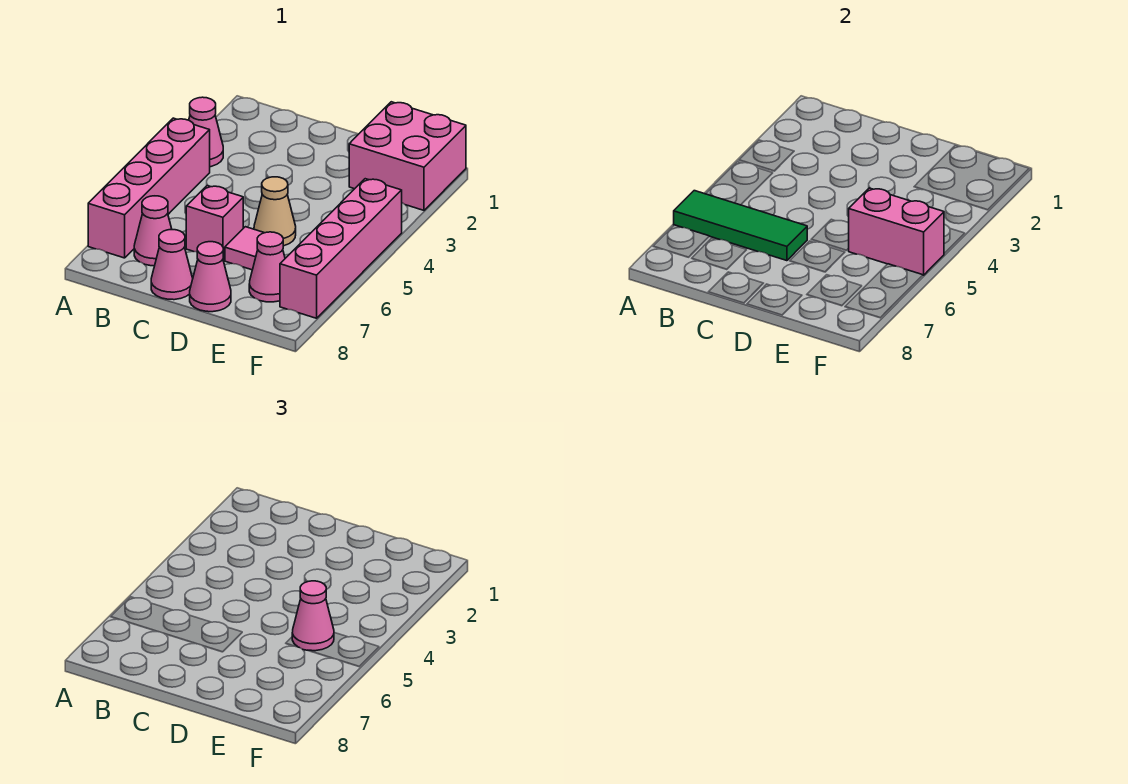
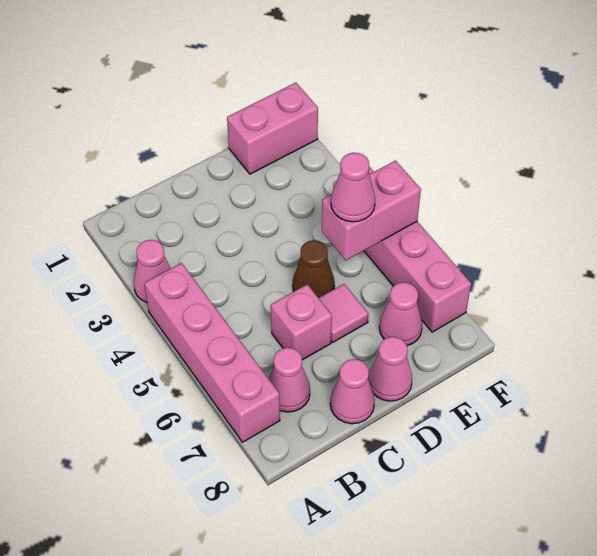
green tile A6:C6 level 2 -> none
tan cone D5 level 1 -> brown cone D5 level 1
pink brick E1:F2 level 1 -> pink brick E1:F1 level 1

